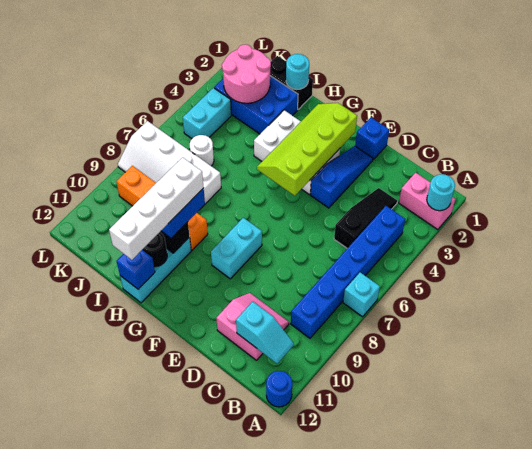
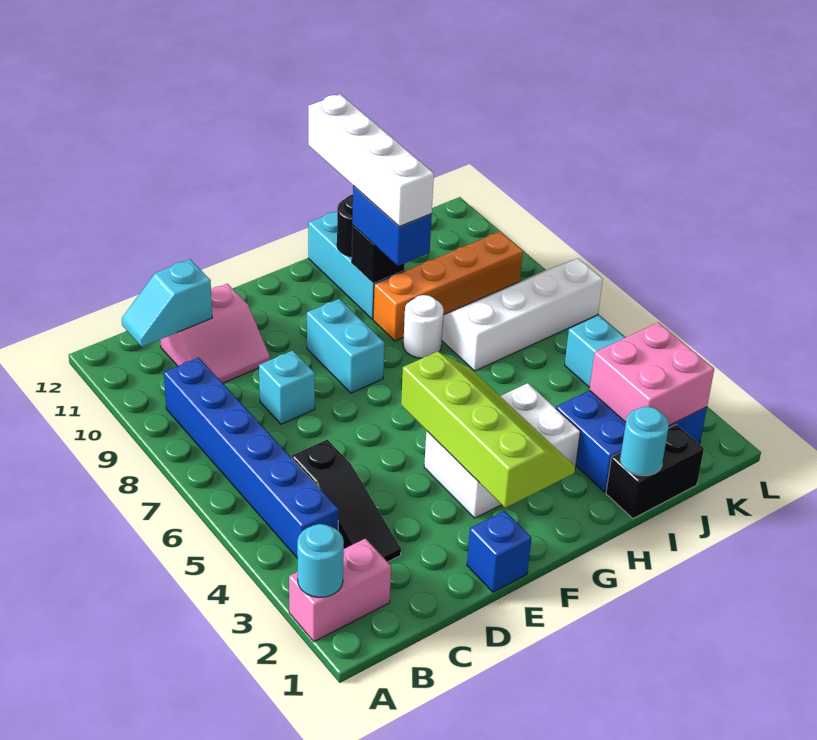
cyan brick A7 level 1 -> cyan brick D8 level 1
blue round brick A12 level 1 -> none
blue slope E2:E4 level 1 top 4 -> none
blue brick H12 level 2 -> none
pink round brick J2:K3 level 2 -> pink brick J2:K3 level 2
white round brick J6 level 1 -> white round brick H8 level 1

